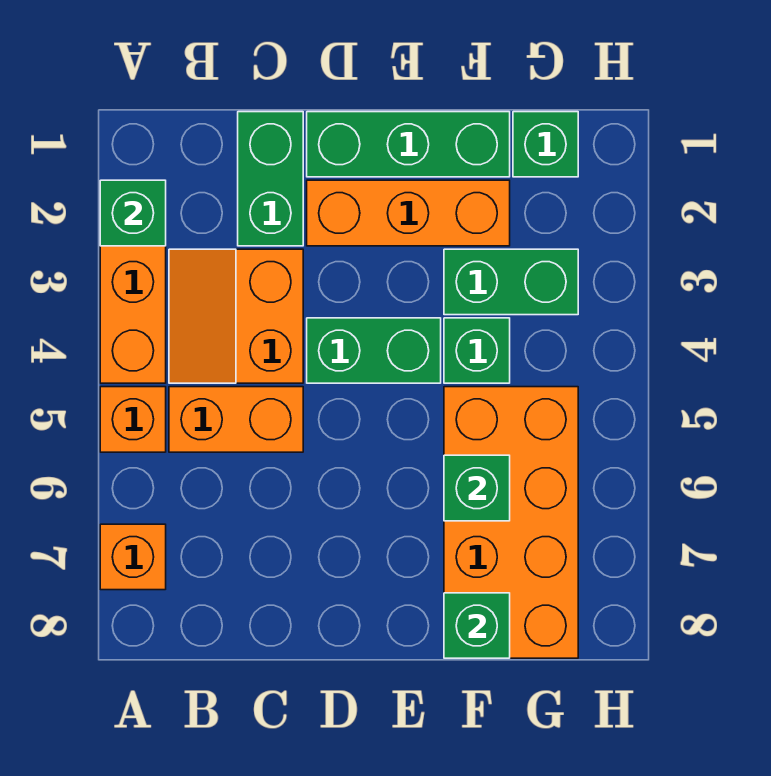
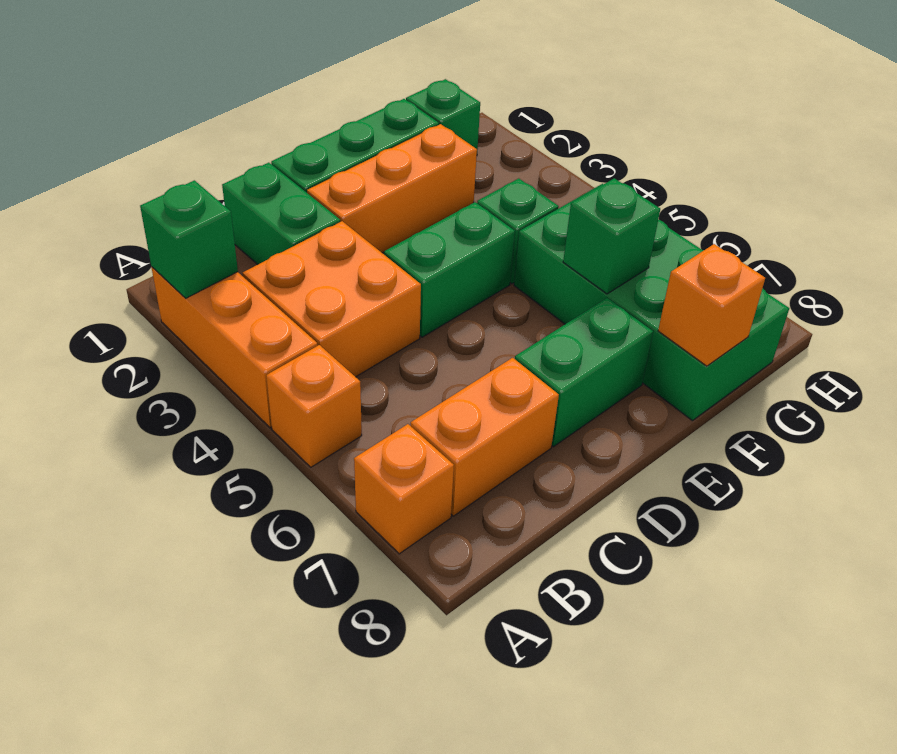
orange slope B3:C4 level 1 top C -> orange brick B3:C4 level 1
orange brick B5:C5 level 1 -> orange brick B7:C7 level 1
green brick F3:G3 level 1 -> green brick D7:E7 level 1
orange brick F5:G8 level 1 -> green brick F5:G8 level 1
green brick F8 level 2 -> orange brick F8 level 2

